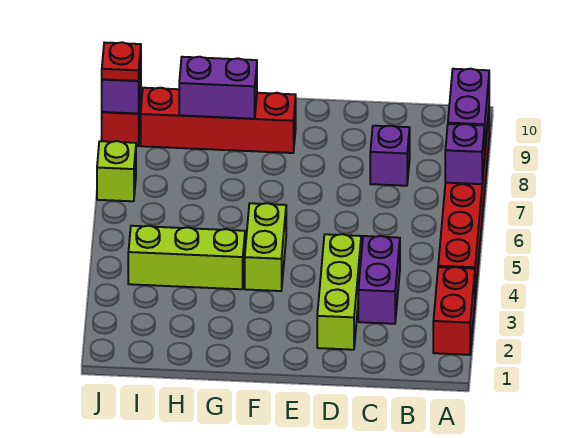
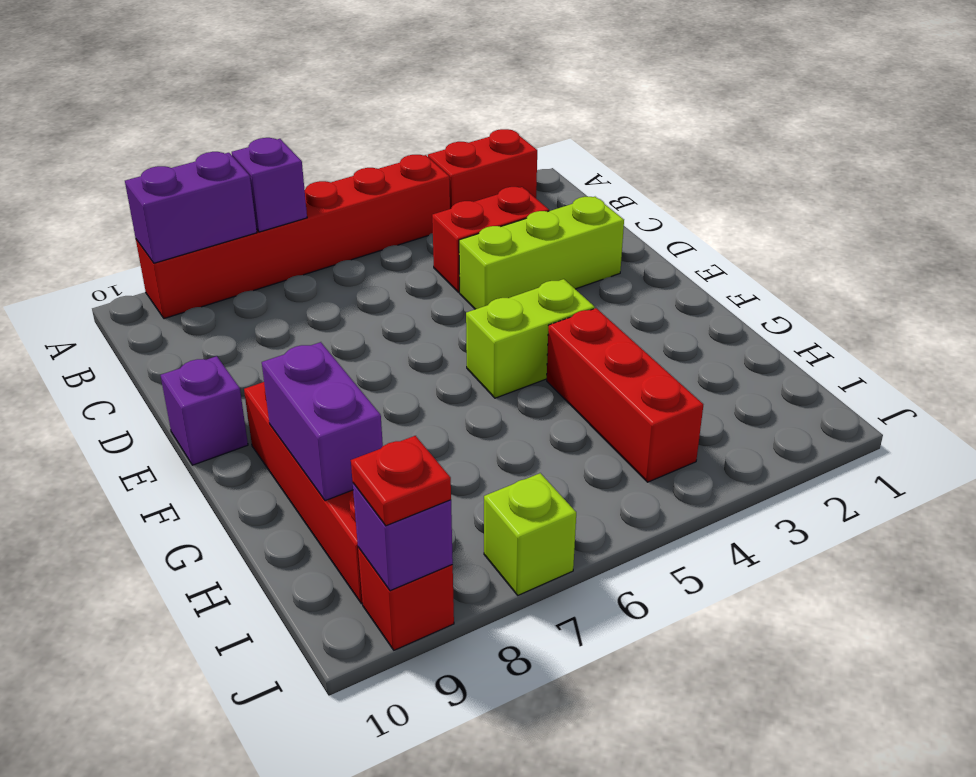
purple brick C3:C4 level 1 -> red brick C3:C4 level 1
purple brick C8 level 1 -> purple brick E10 level 1
lime brick G4:I4 level 1 -> red brick G4:I4 level 1

